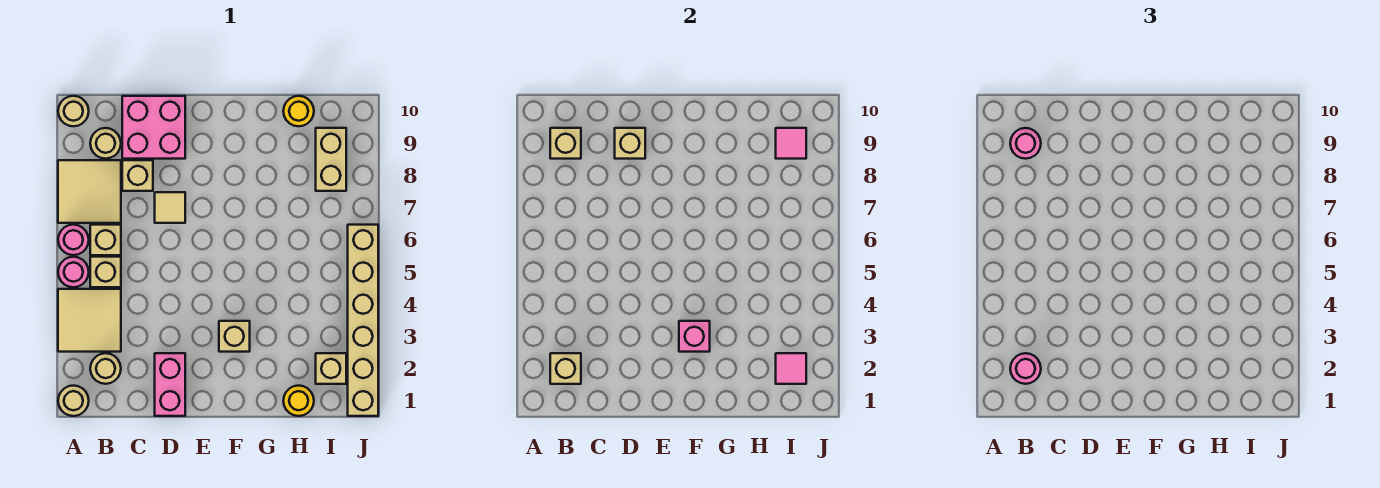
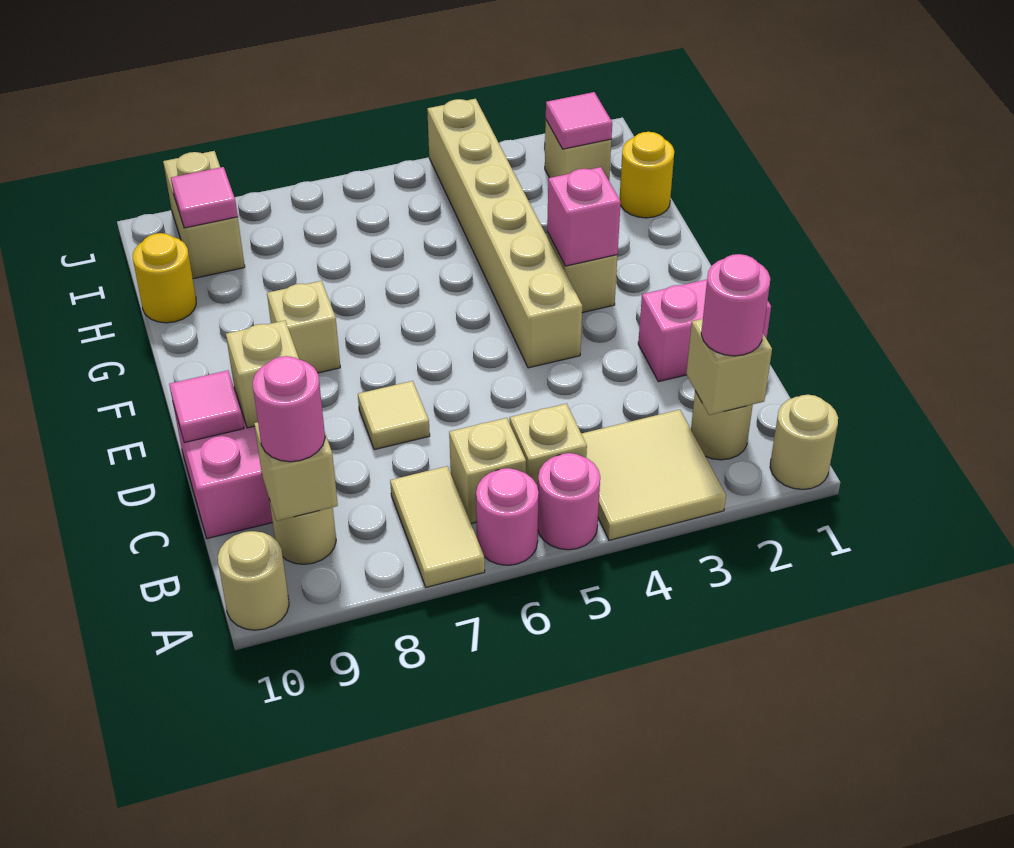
tan tile A7:B8 level 1 -> tan tile A7:B7 level 1
tan brick C8 level 1 -> tan brick F8 level 1
none -> pink tile D10 level 2
tan brick I8:I9 level 1 -> tan brick I9:J9 level 1
tan brick J1:J6 level 1 -> tan brick E4:J4 level 1

